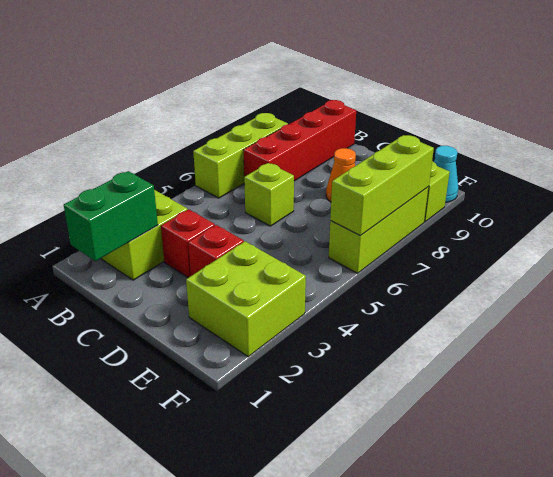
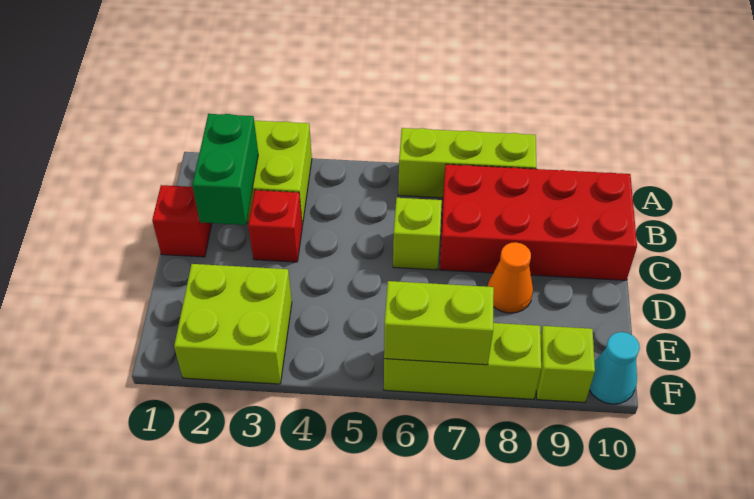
green brick B1:B2 level 2 -> green brick B2:C2 level 2
red brick B7:B10 level 1 -> red brick B7:C10 level 1
red brick D3 level 1 -> red brick C1 level 1
lime brick F6:F8 level 2 -> lime brick F6:F7 level 2

